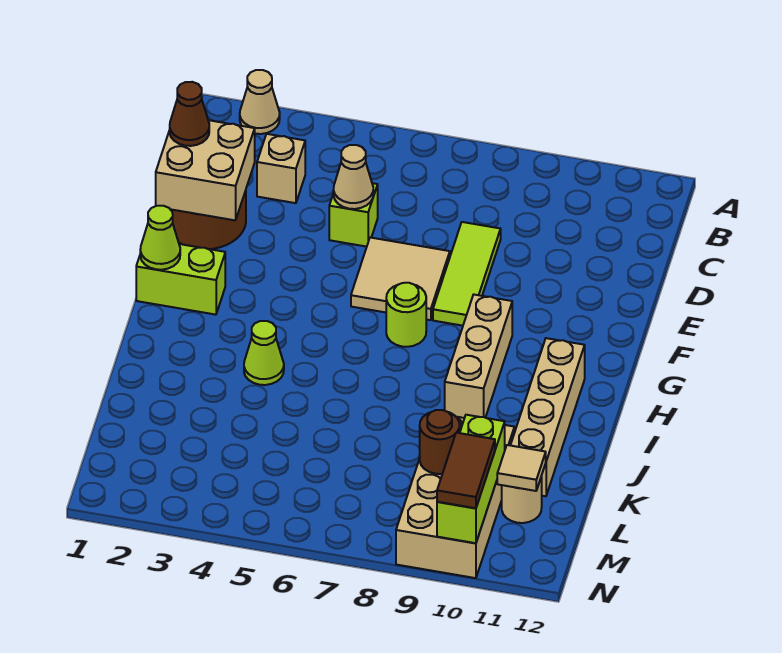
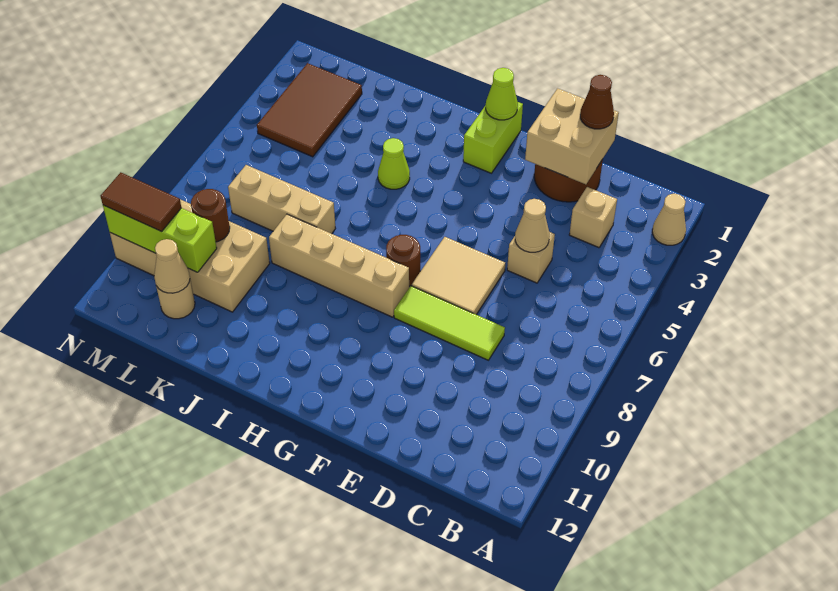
lime brick D5 level 1 -> tan brick D5 level 1
lime round brick G7 level 1 -> brown round brick G7 level 1
tan brick G9:I9 level 1 -> tan brick J7:L7 level 1
tan brick H11:K11 level 1 -> tan brick G8:J8 level 1
none -> brown tile L2:M4 level 1
tan tile L11 level 2 -> tan cone L11 level 2

